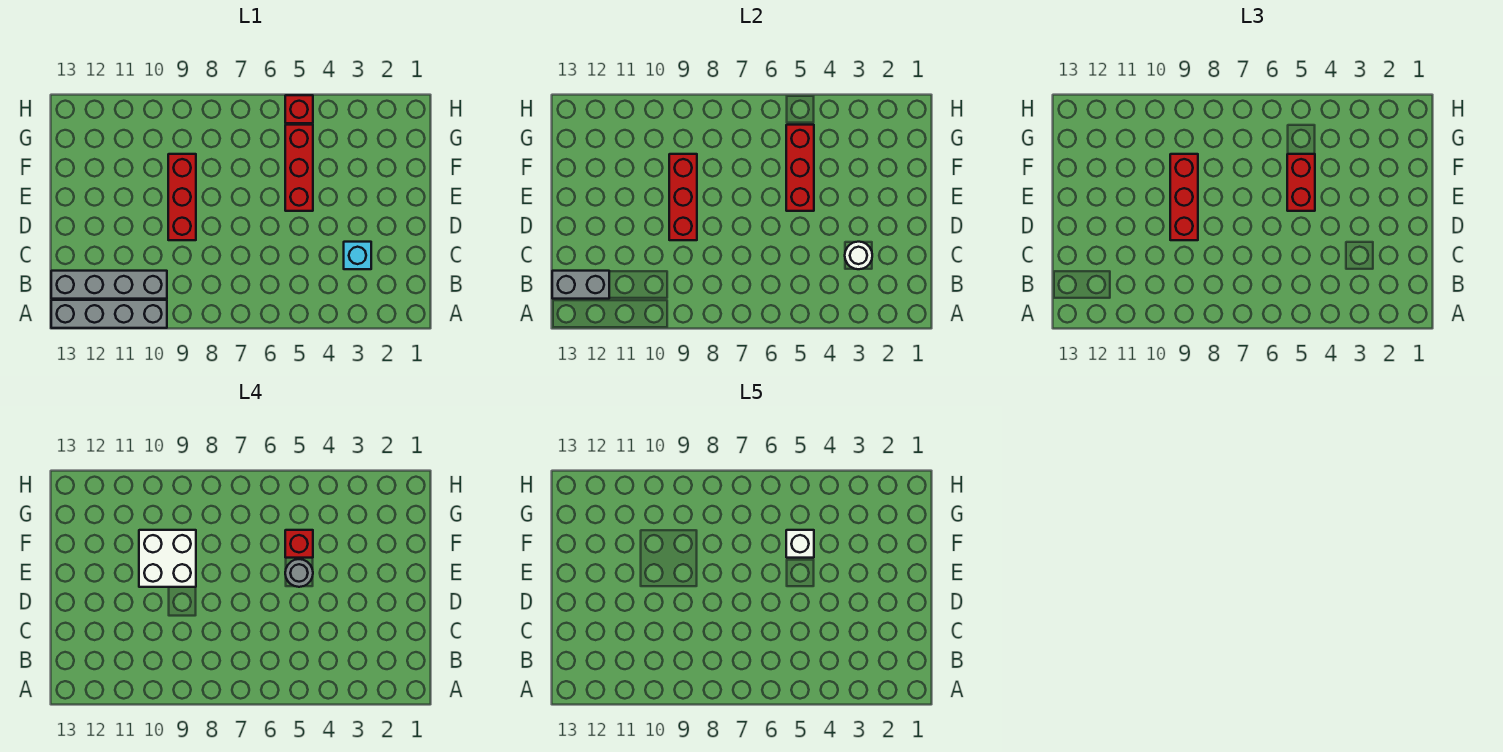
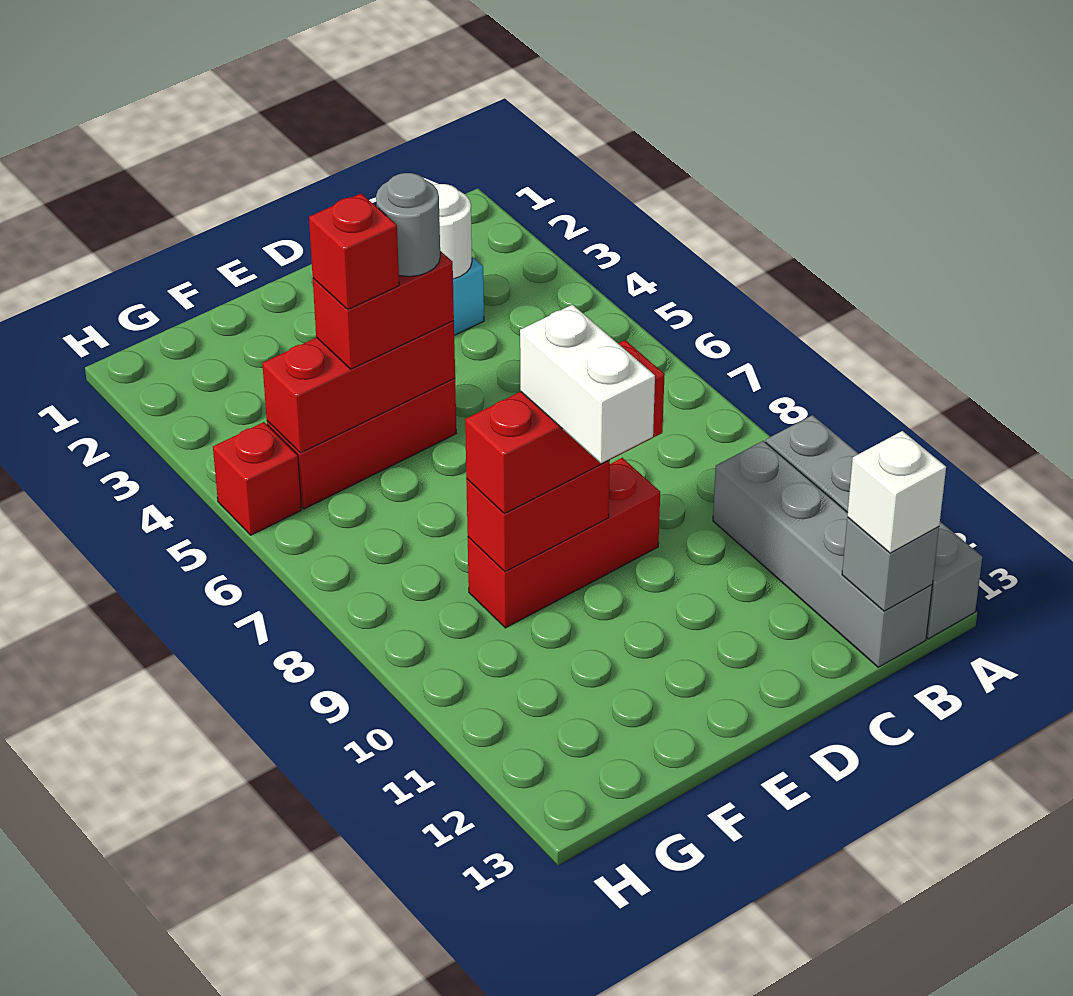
grey brick B12:B13 level 2 -> grey brick B13 level 2
red brick D9:F9 level 2 -> red brick E9:F9 level 2
white brick E9:F10 level 4 -> white brick E9:E10 level 4
white brick F5 level 5 -> white brick B13 level 3

